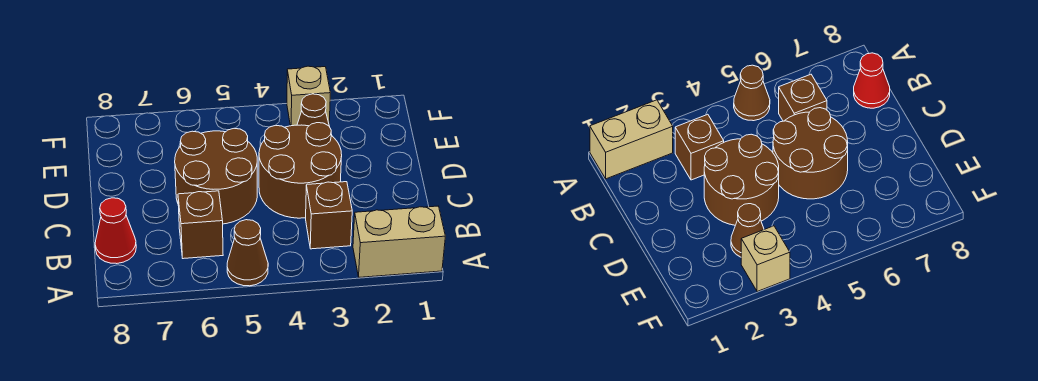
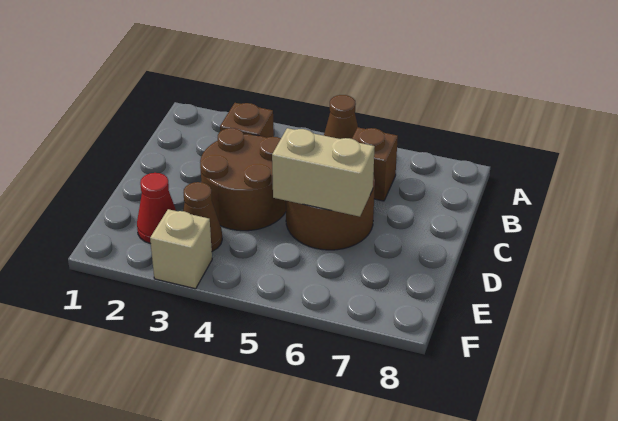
tan brick A1:A2 level 1 -> tan brick D5:D6 level 2
red cone B8 level 1 -> red cone E2 level 1

